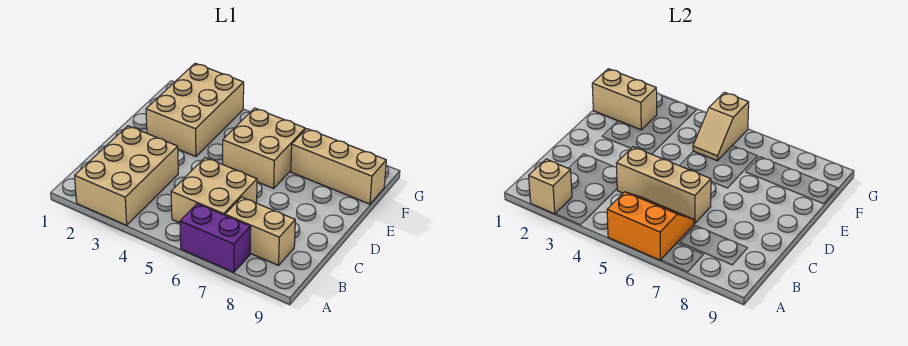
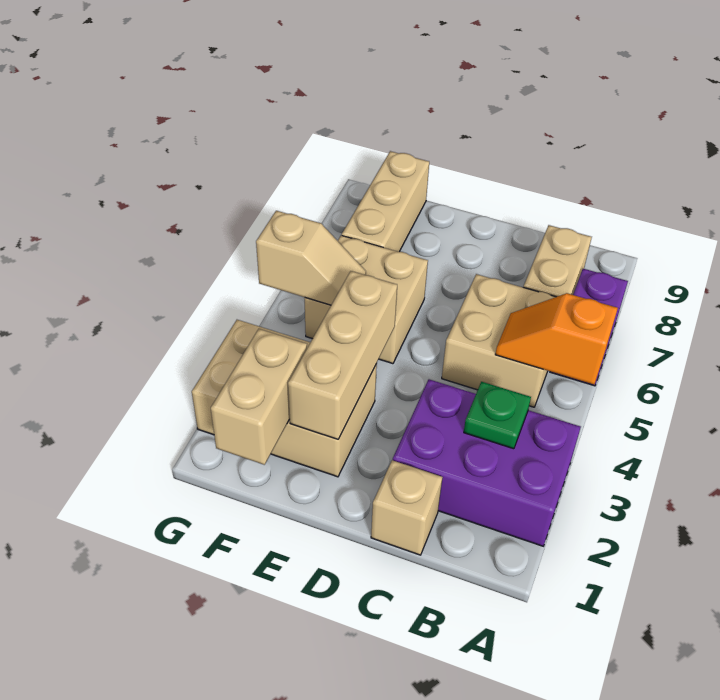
tan brick A2:C3 level 1 -> purple brick A2:C3 level 1
tan brick A2 level 2 -> tan brick C1 level 1
orange slope A5:B6 level 2 top A -> orange slope A5:B5 level 2 top A
none -> green plate B3 level 2
tan brick C4:C6 level 2 -> tan brick E2:E4 level 2

